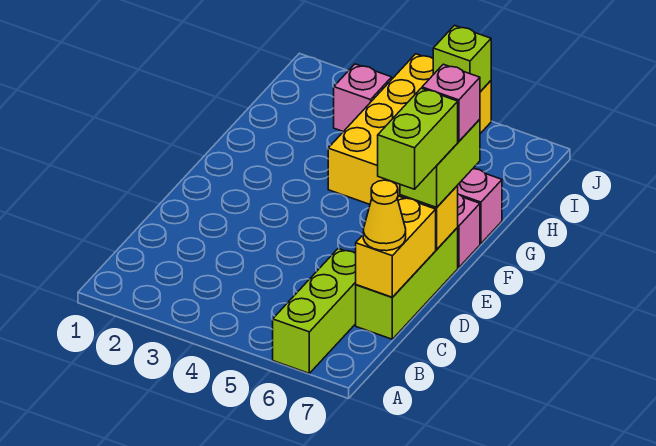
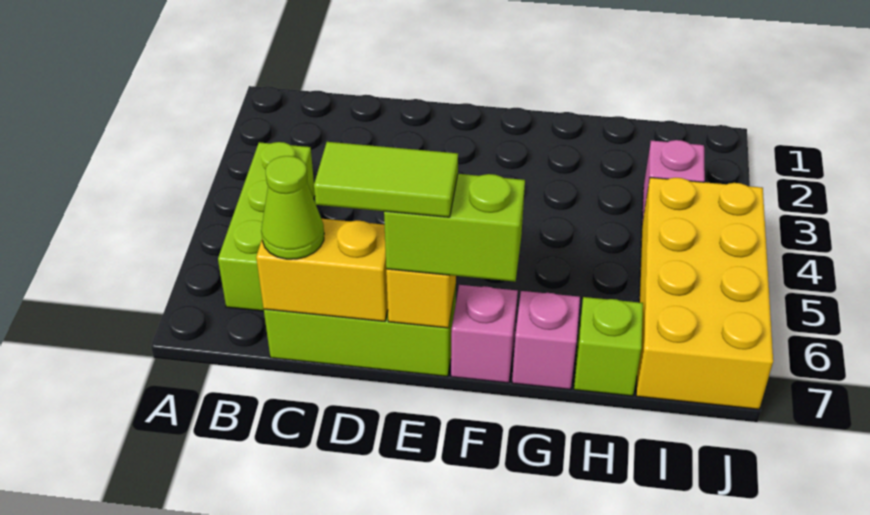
lime brick A6:C6 level 1 -> lime brick B4:B6 level 1
yellow cone C7 level 3 -> lime cone C7 level 3
lime brick D7:E7 level 4 -> lime tile D7:E7 level 4
pink brick F7 level 4 -> none
yellow brick G4:J5 level 1 -> yellow brick I4:J7 level 1
lime brick J5 level 2 -> lime brick H7 level 1

